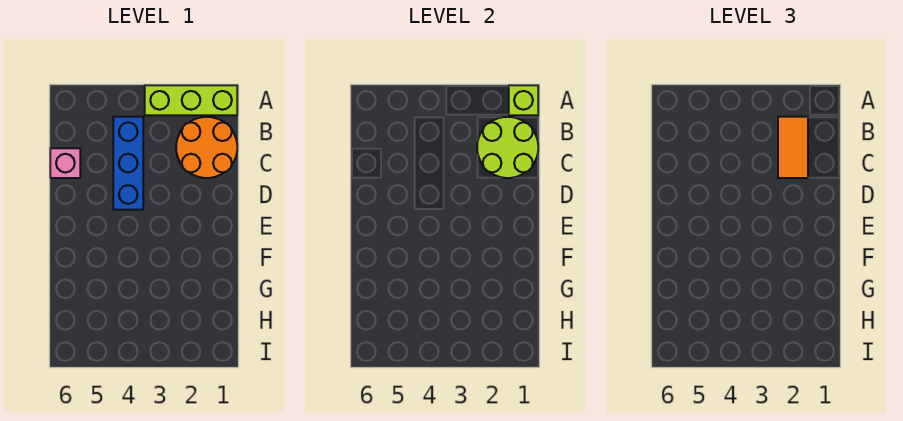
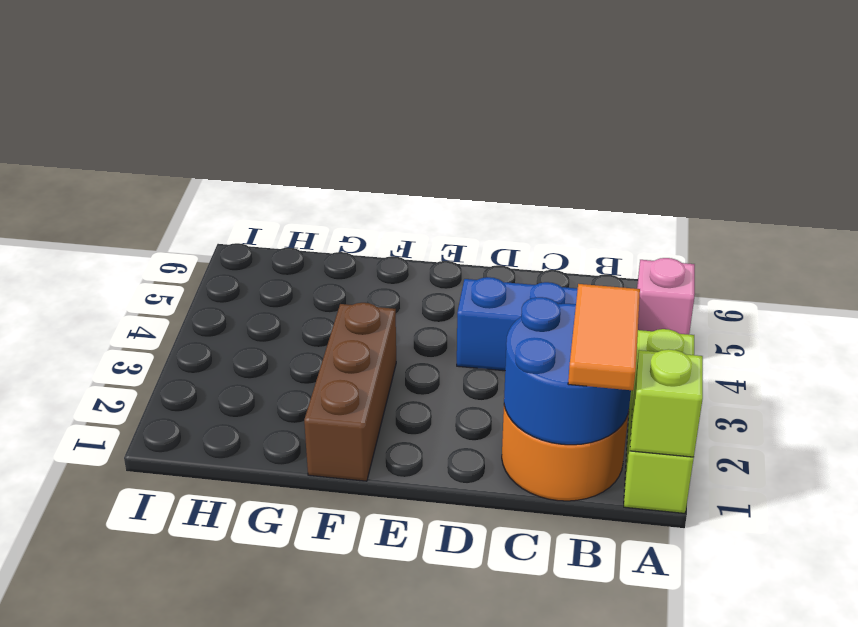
lime round brick B1:C2 level 2 -> blue round brick B1:C2 level 2
orange tile B2:C2 level 3 -> orange tile B1:B2 level 3
pink brick C6 level 1 -> pink brick A5 level 1
none -> brown brick F1:F3 level 1

